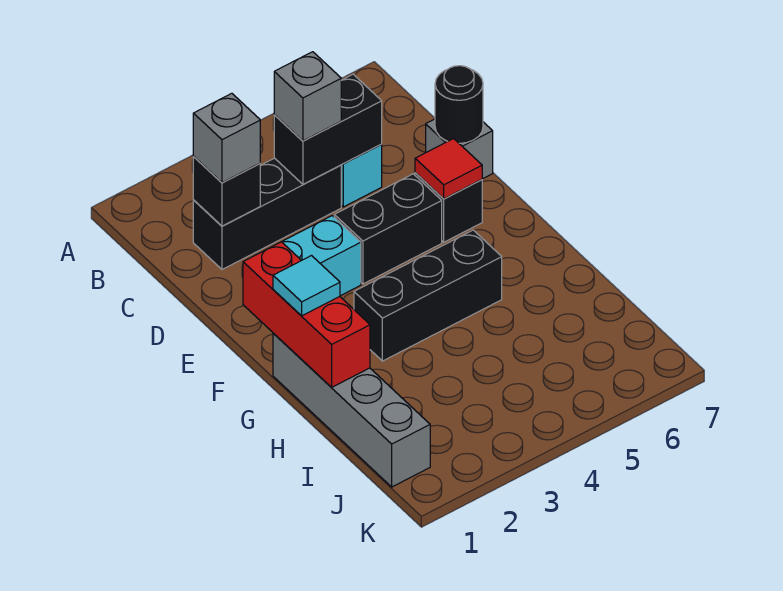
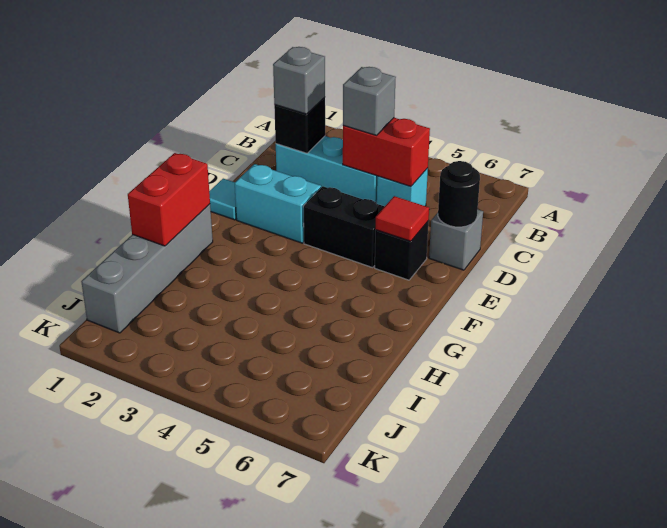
black brick C2:C4 level 1 -> cyan brick C2:C4 level 1
black brick C4:C5 level 2 -> red brick C4:C5 level 2
red brick F1:H1 level 2 -> red brick G1:H1 level 2
cyan tile G1 level 3 -> cyan tile E1 level 1
black brick G3:G5 level 1 -> none

